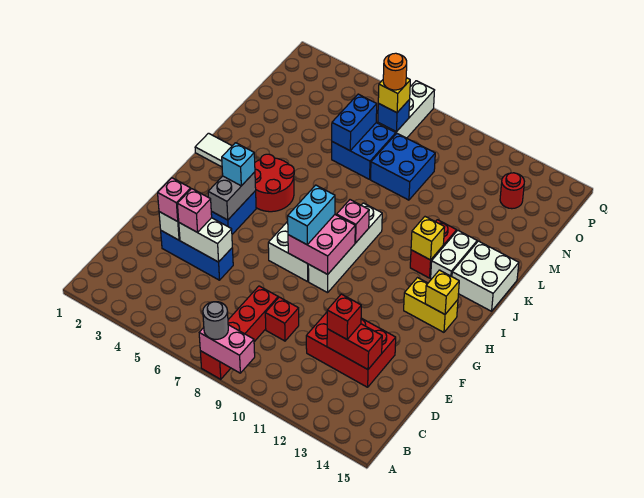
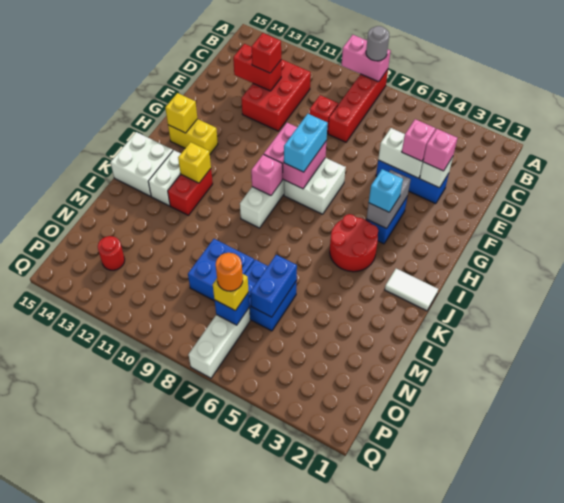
red brick D11:E13 level 1 -> red brick C11:E12 level 1

